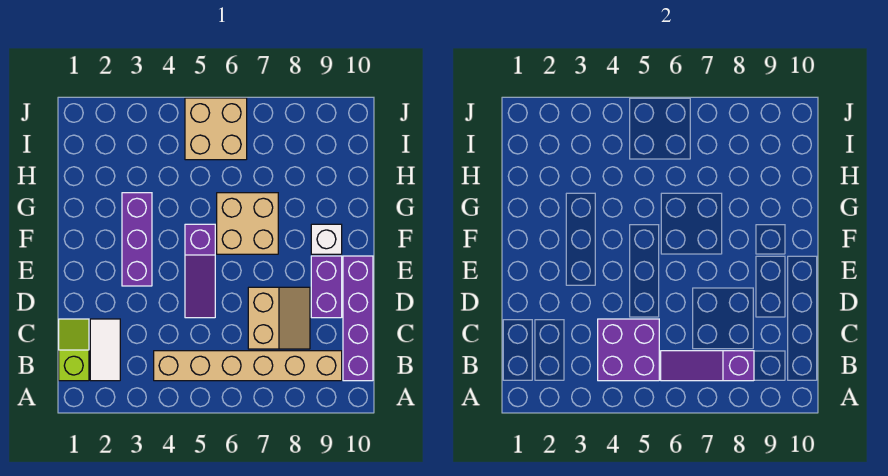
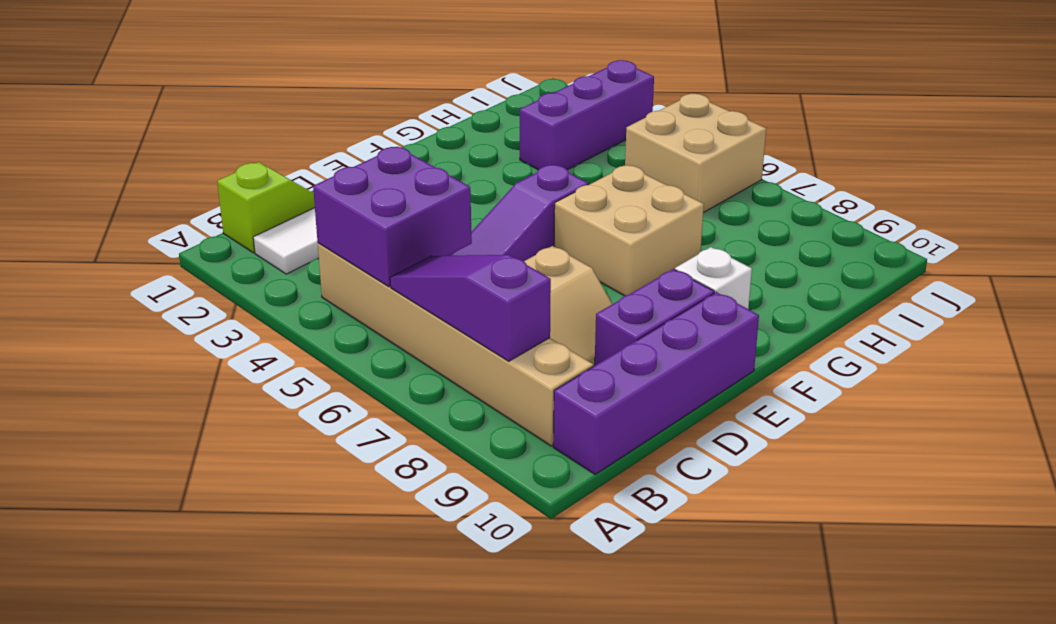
purple brick E3:G3 level 1 -> purple brick H3:J3 level 1

